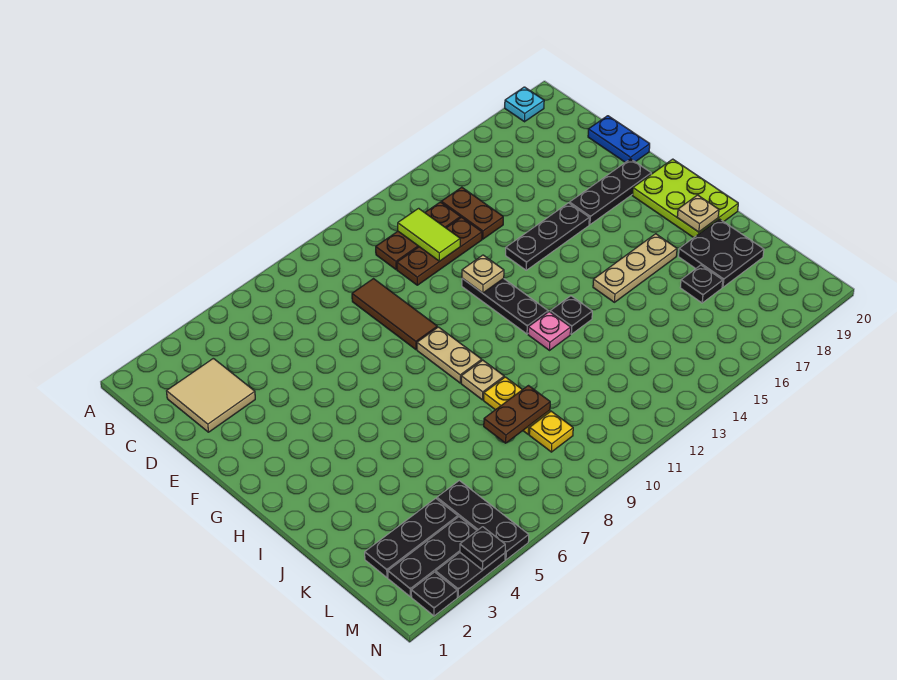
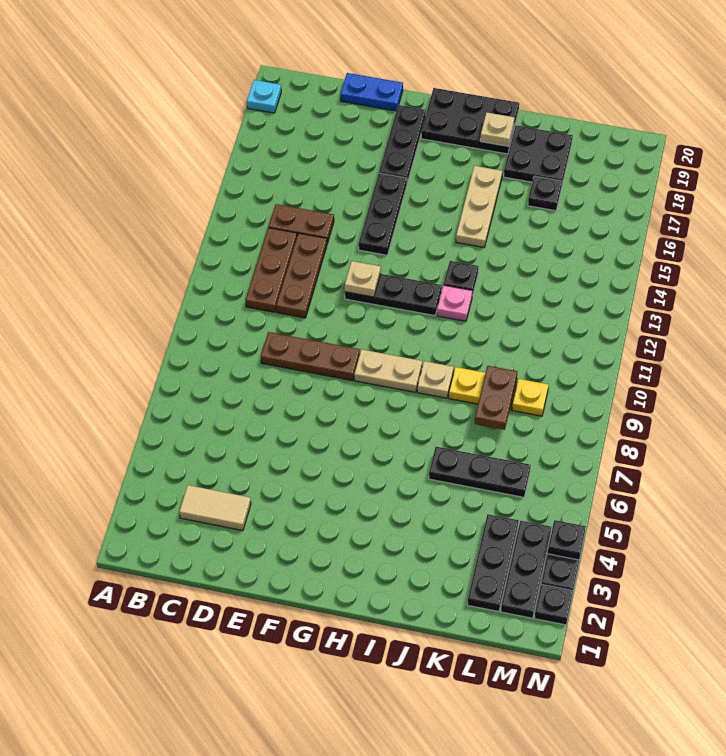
tan tile C2:D3 level 1 -> tan tile C3:D3 level 1
lime tile C12:D12 level 2 -> none
brown tile D9:F9 level 1 -> brown plate D9:F9 level 1
lime plate G19:I20 level 1 -> black plate G19:I20 level 1
black plate L5:N5 level 1 -> black plate J6:L6 level 1

